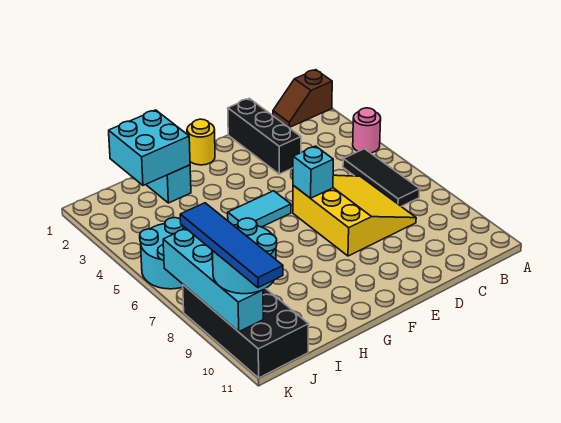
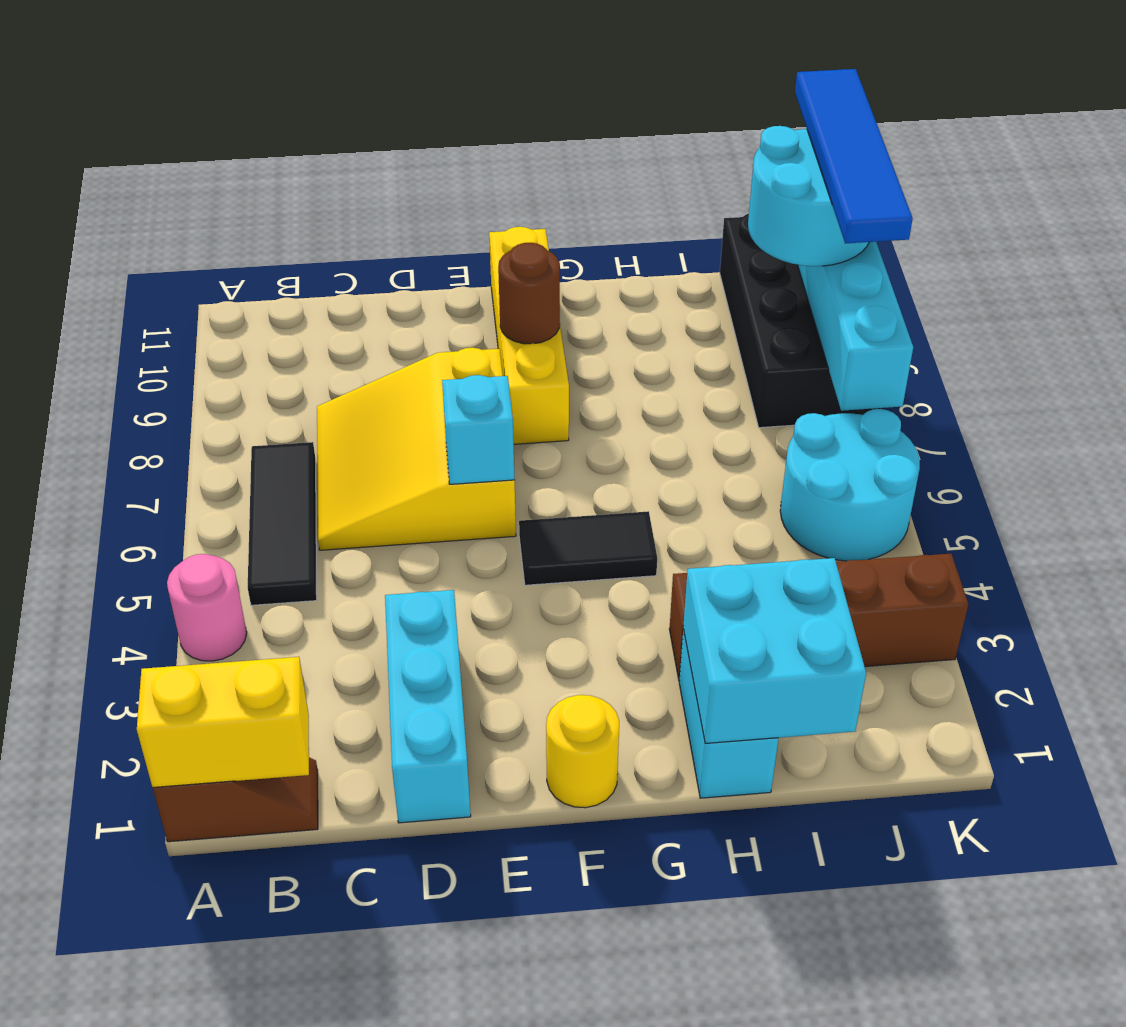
none -> yellow brick A1:B1 level 2
black brick D1:D3 level 1 -> cyan brick D1:D3 level 1
cyan tile F5:G5 level 1 -> black tile F5:G5 level 1
none -> yellow brick F8:F11 level 1
none -> brown round brick F9 level 2
none -> brown brick H3:K3 level 1

